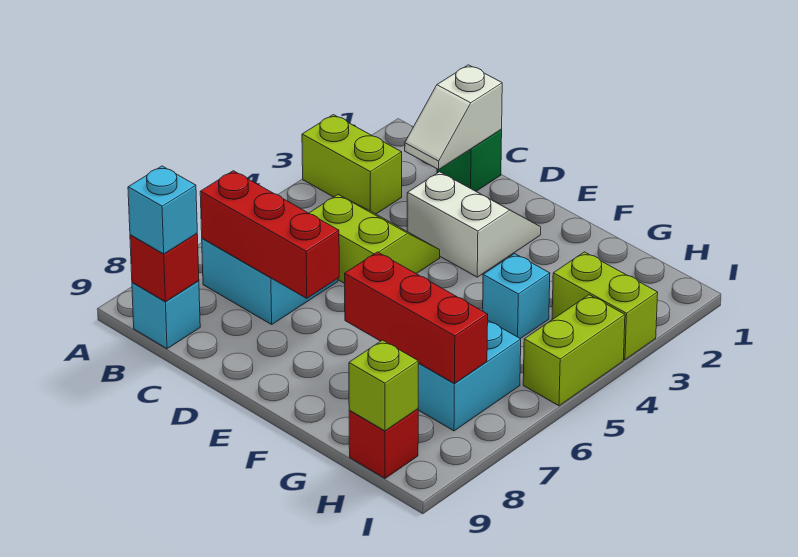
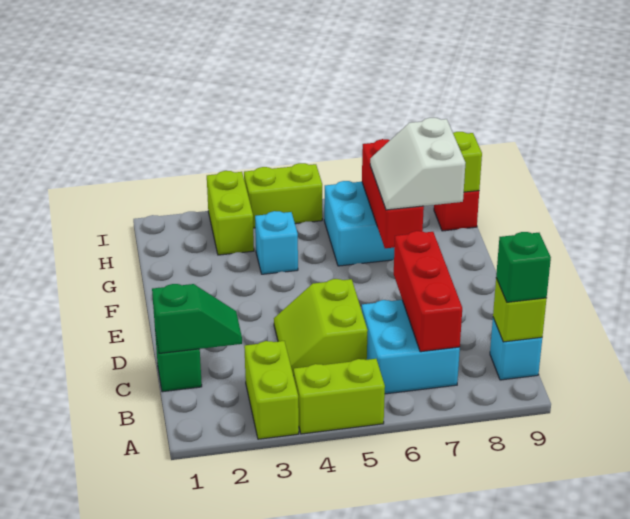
none -> lime brick A4:A5 level 1
red brick B9 level 2 -> lime brick B9 level 2
cyan brick B9 level 3 -> green brick B9 level 3
white slope C1:C2 level 2 top 1 -> green slope C1:C2 level 2 top 1
white slope D2:E3 level 1 top 3 -> white slope F7:G8 level 3 top 8

